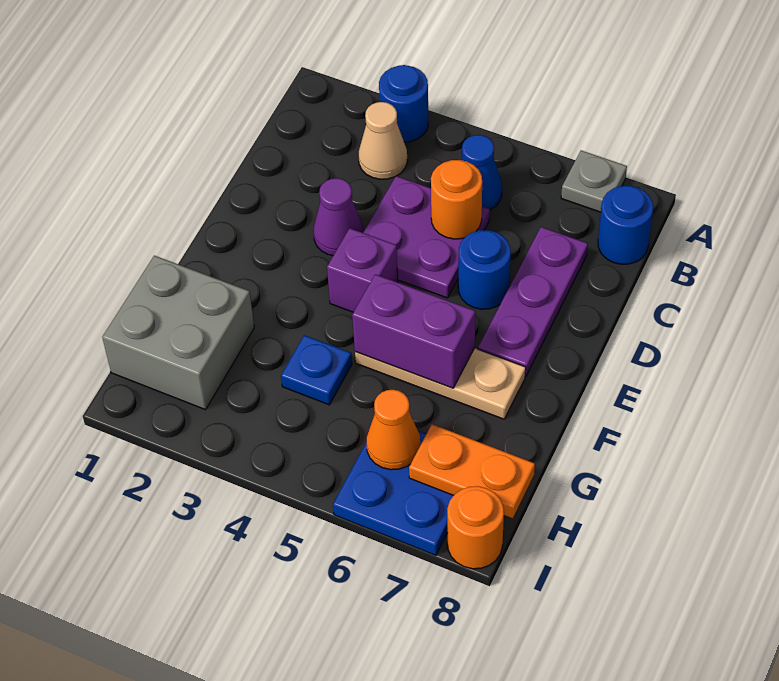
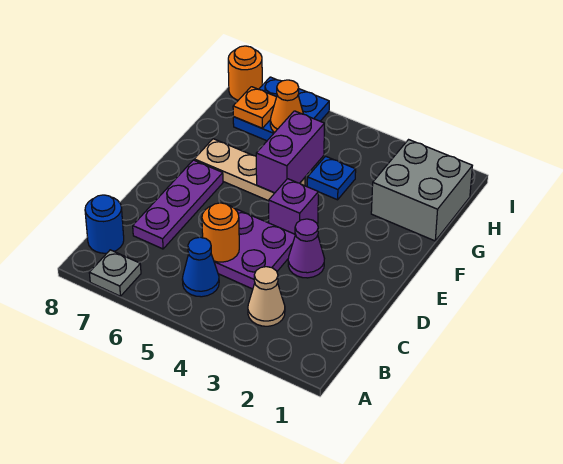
blue round brick A3 level 1 -> none
blue round brick D6 level 1 -> none
purple brick F5:F6 level 2 -> purple brick F5:G5 level 2
orange plate H7:H8 level 2 -> orange plate H7 level 2

